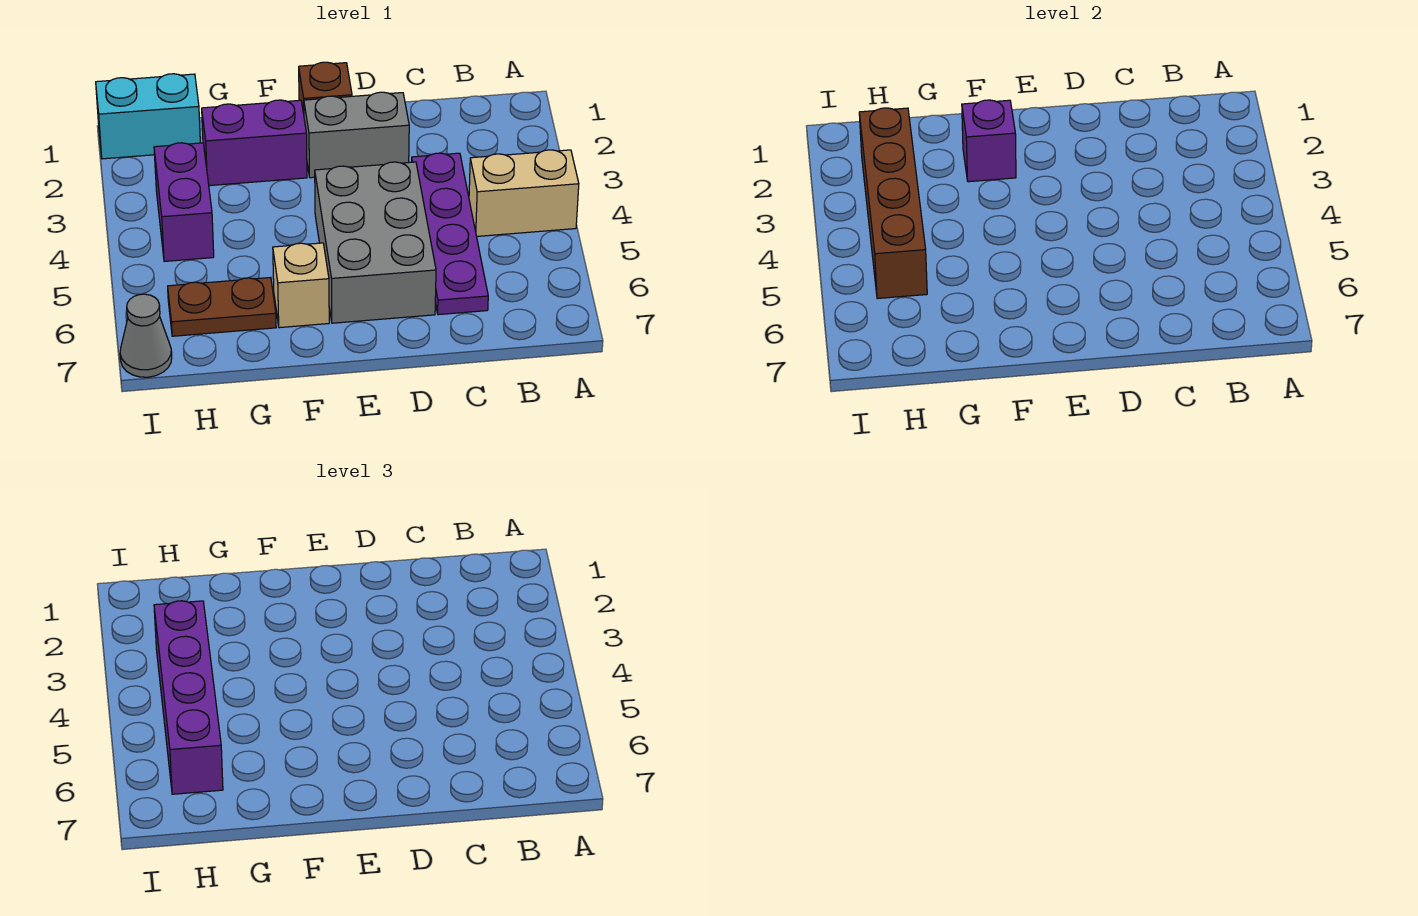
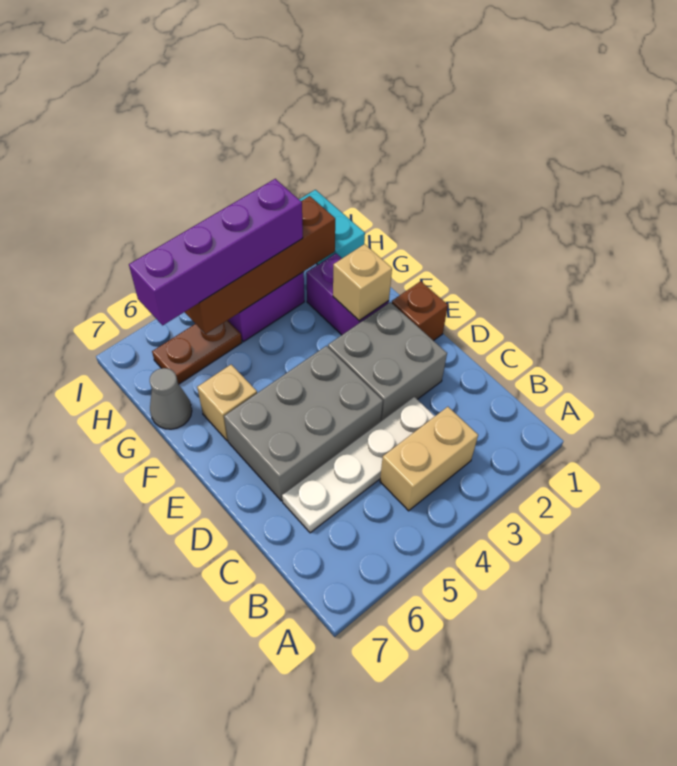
tan brick A4:B4 level 1 -> tan brick B3:B4 level 1
purple plate C3:C6 level 1 -> white plate C3:C6 level 1
grey brick D2:E2 level 1 -> grey brick D2:E3 level 1
purple brick F2 level 2 -> tan brick F2 level 2
brown plate G6:H6 level 1 -> brown plate H5:H6 level 1
grey cone I7 level 1 -> grey cone G7 level 1

